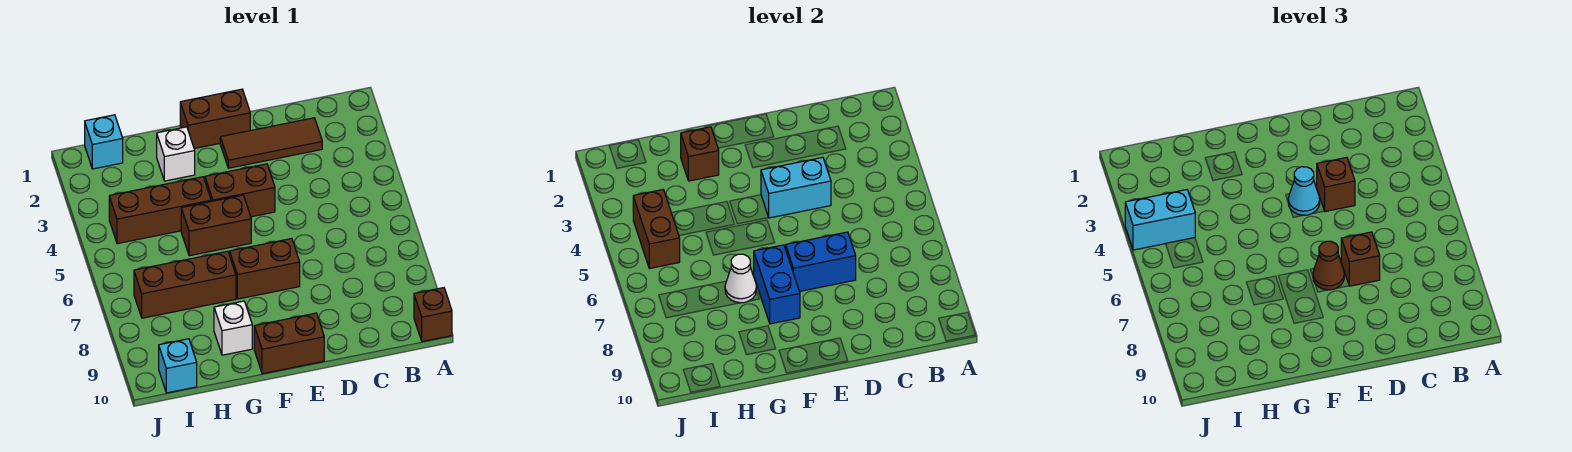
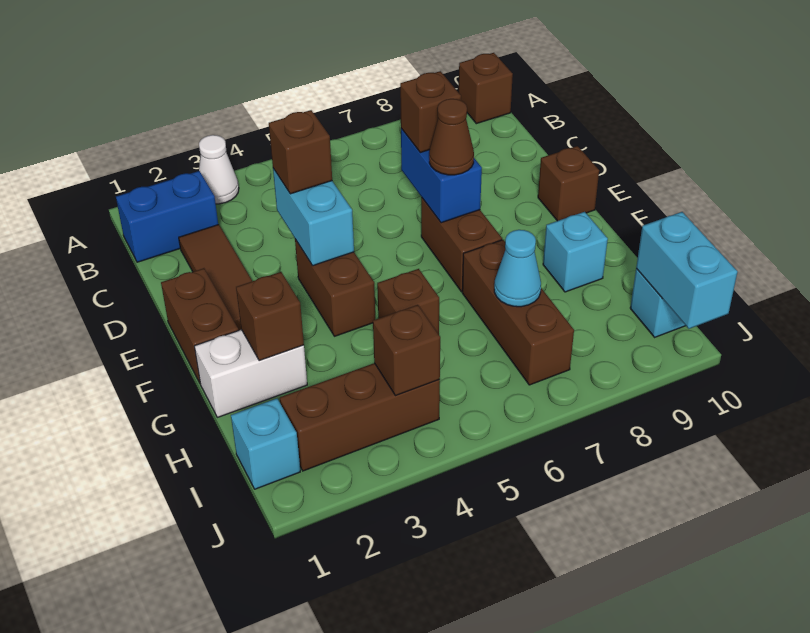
cyan cone E4 level 3 -> cyan cone H7 level 2
brown brick E10:F10 level 1 -> brown brick E10 level 1
brown brick F5:G5 level 1 -> brown brick G5 level 1
blue brick F7:F8 level 2 -> blue brick B1:B2 level 1
white brick G2 level 1 -> white brick G1:G2 level 1
brown brick G4:I4 level 1 -> brown brick I2:I4 level 1
white cone G7 level 2 -> white cone A3 level 1
white brick G9 level 1 -> cyan brick G9 level 1
brown brick I4:I5 level 2 -> brown brick I4 level 2
cyan brick I4:J4 level 3 -> cyan brick I10:J10 level 2

